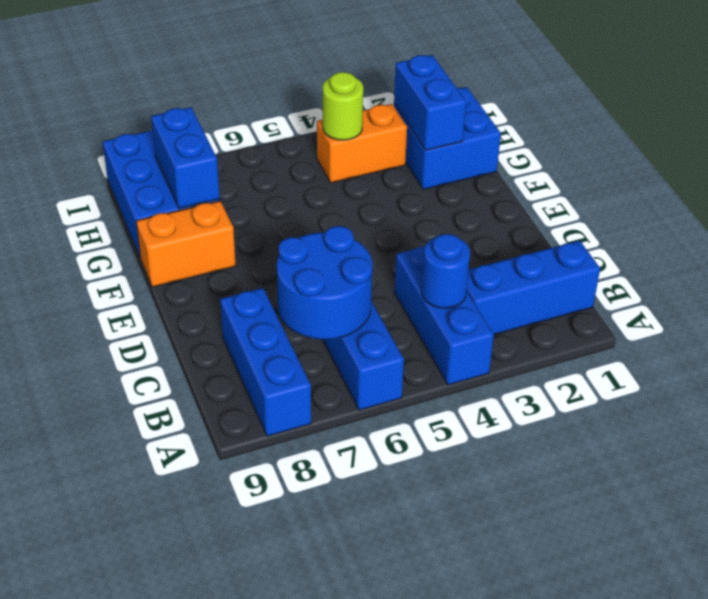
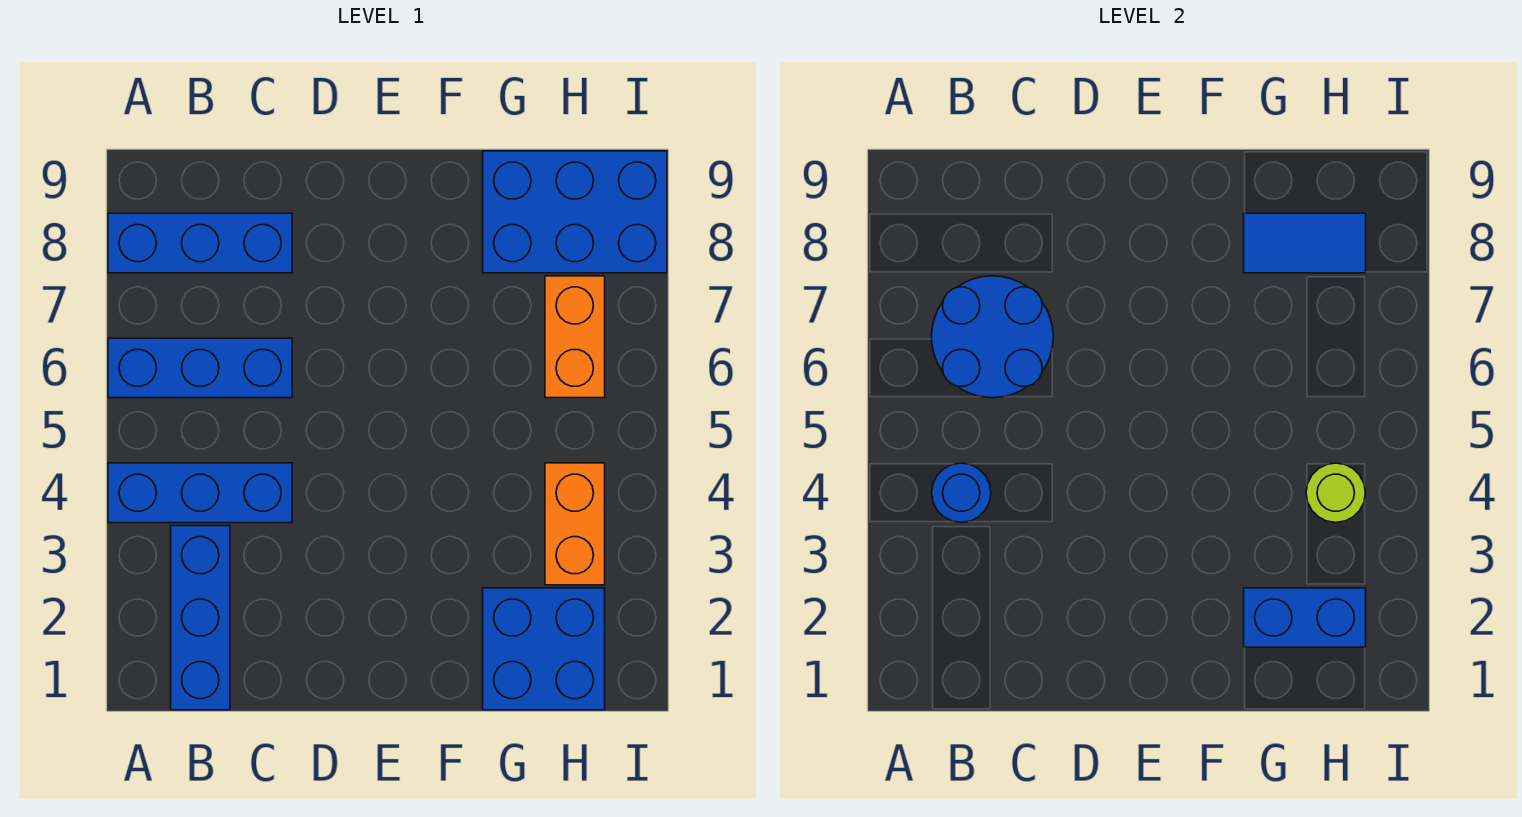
orange brick F8:F9 level 1 -> orange brick H6:H7 level 1
blue brick G8:H8 level 2 -> blue tile G8:H8 level 2

